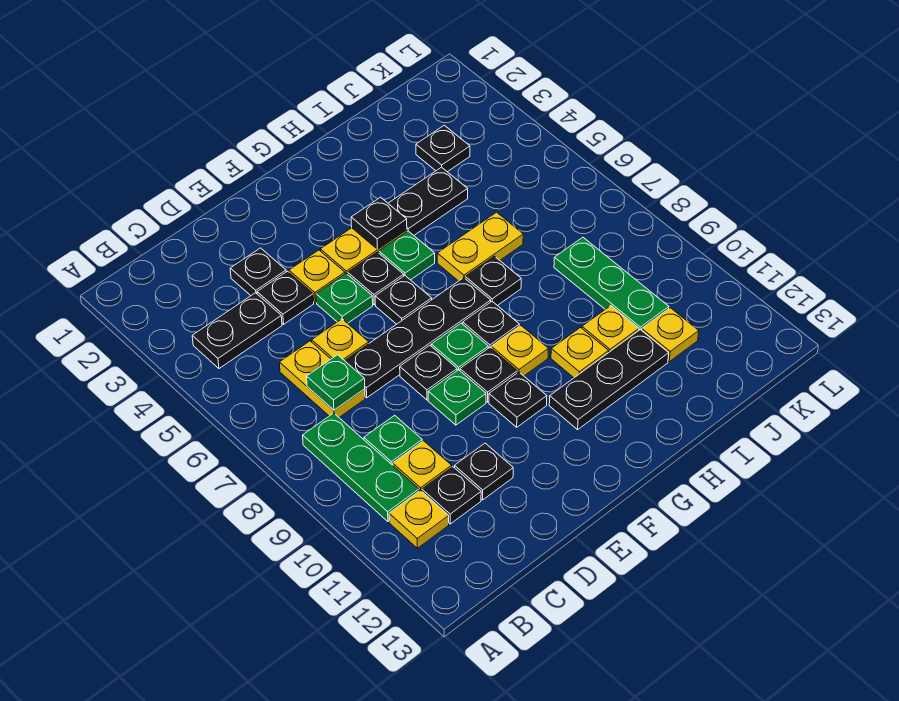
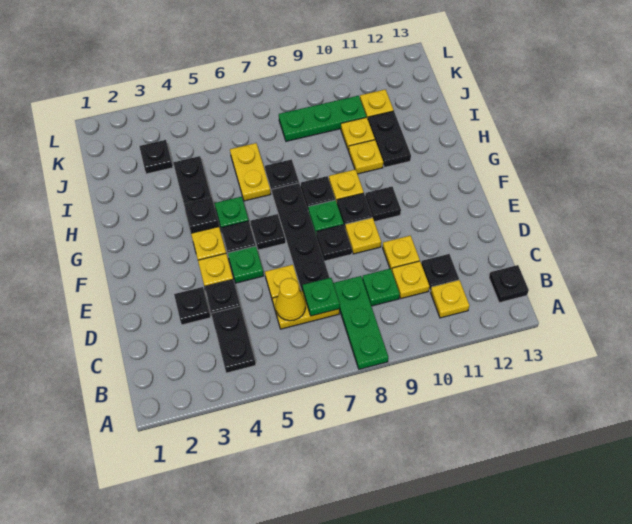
green plate B8:B10 level 1 -> green plate A8:C8 level 1
none -> yellow cone C6 level 2
none -> yellow plate D10 level 1
black plate D11 level 1 -> black plate B13 level 1
green plate E9 level 1 -> yellow plate E9 level 1
black plate G11:I11 level 1 -> black plate H11:I11 level 1

